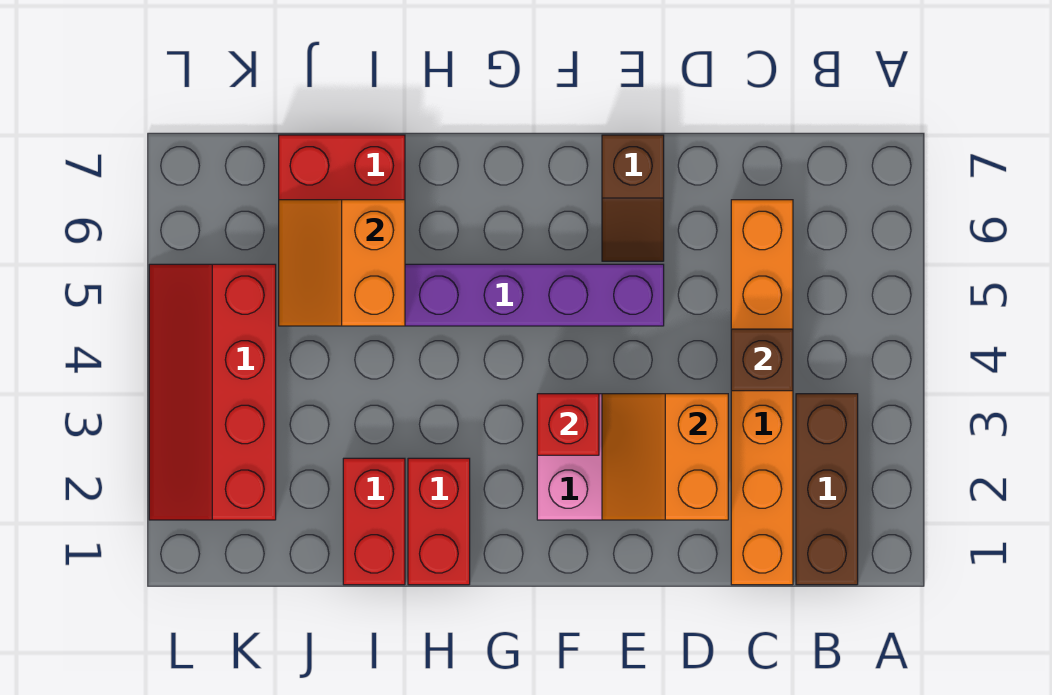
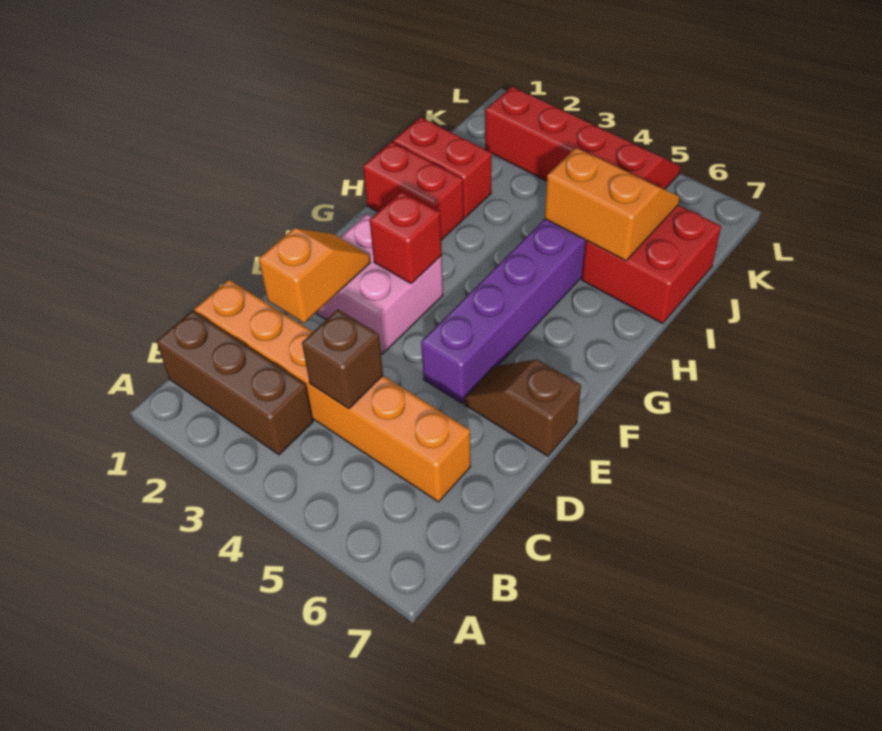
orange slope D2:E3 level 2 top D -> orange slope D2:E2 level 2 top D

